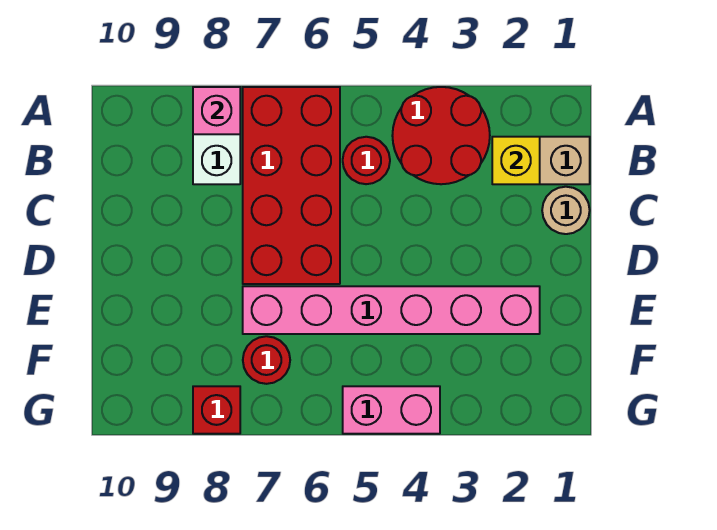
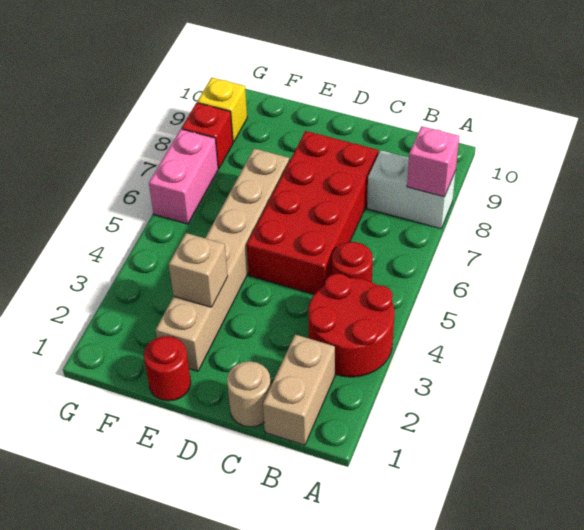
red brick A6:D7 level 1 -> red brick C5:D8 level 1
yellow brick B2 level 2 -> yellow brick G9 level 1
pink brick E2:E7 level 1 -> tan brick E2:E7 level 1
none -> tan brick E3 level 2
red round brick F7 level 1 -> red round brick E1 level 1
pink brick G4:G5 level 1 -> pink brick G6:G7 level 1

